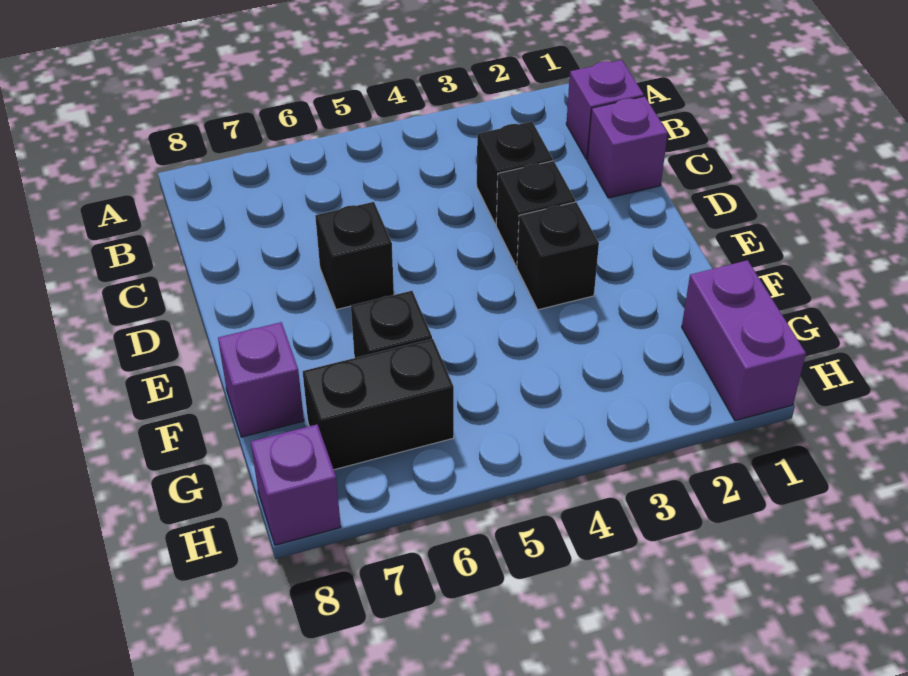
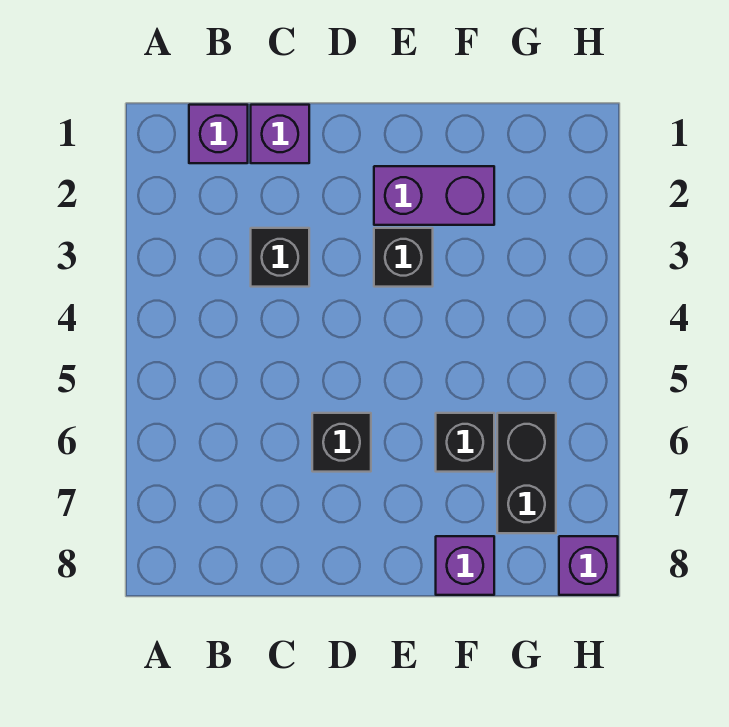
black brick D3 level 1 -> none
purple brick G1:H1 level 1 -> purple brick E2:F2 level 1

